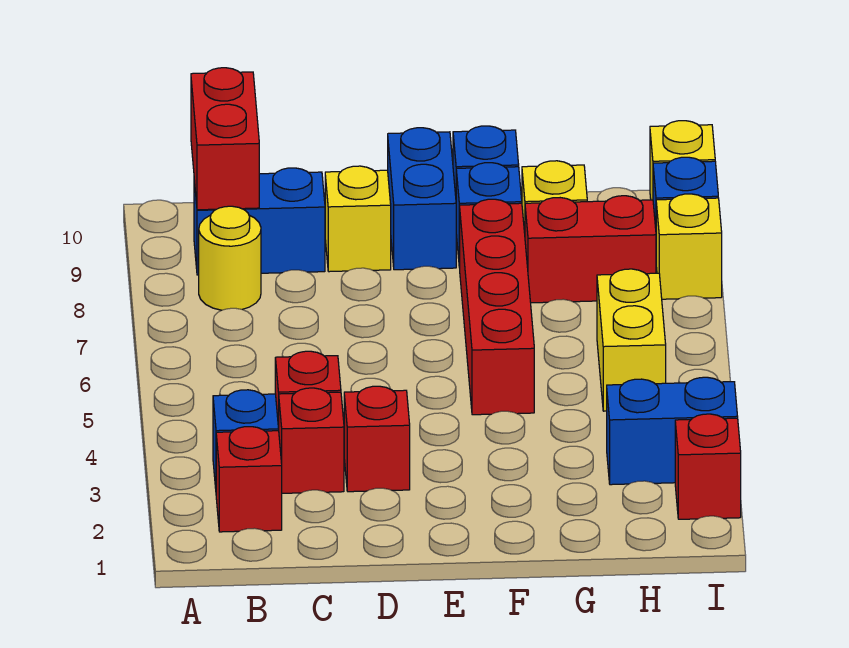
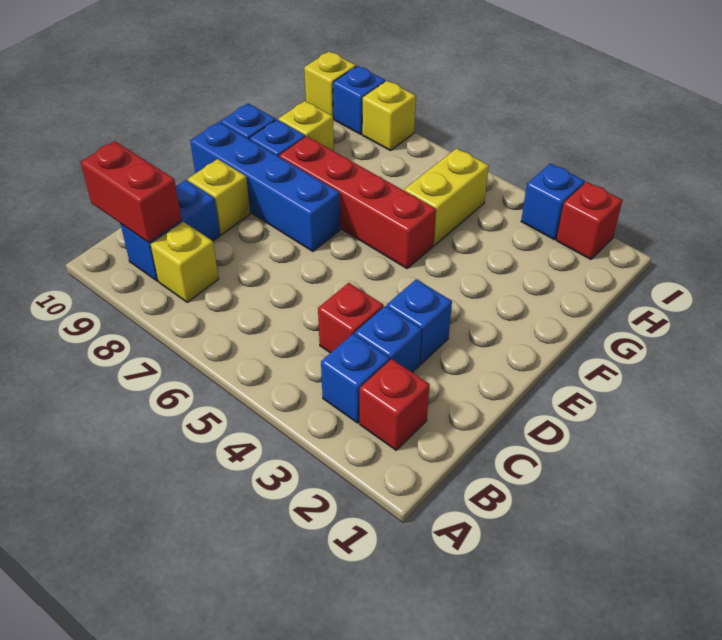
yellow round brick B8 level 1 -> yellow brick B8 level 1
red brick C3 level 1 -> blue brick C3 level 1
red brick D3 level 1 -> blue brick D3 level 1
blue brick E9:E10 level 1 -> blue brick E7:E10 level 1
red brick G8:H8 level 1 -> none
blue brick H3:I3 level 1 -> blue brick I3 level 1
yellow brick H5:H6 level 1 -> yellow brick G5:H5 level 1

